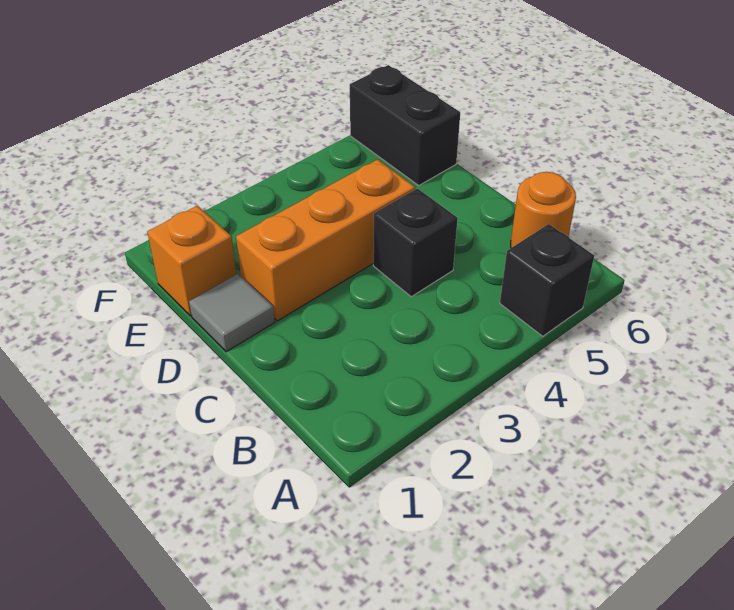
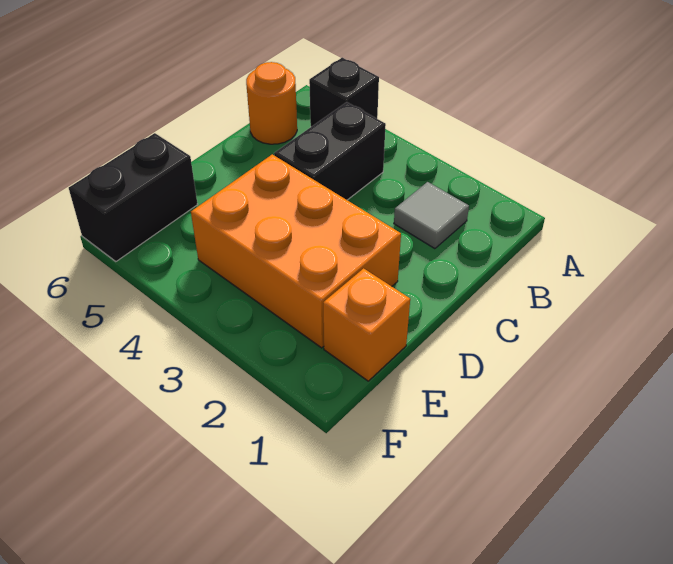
black brick C4 level 1 -> black brick B4:C4 level 1
grey tile D1 level 1 -> grey tile B2 level 1
orange brick D2:D4 level 1 -> orange brick D2:E4 level 1

